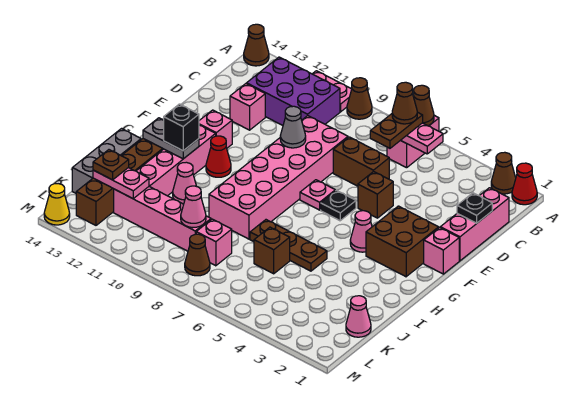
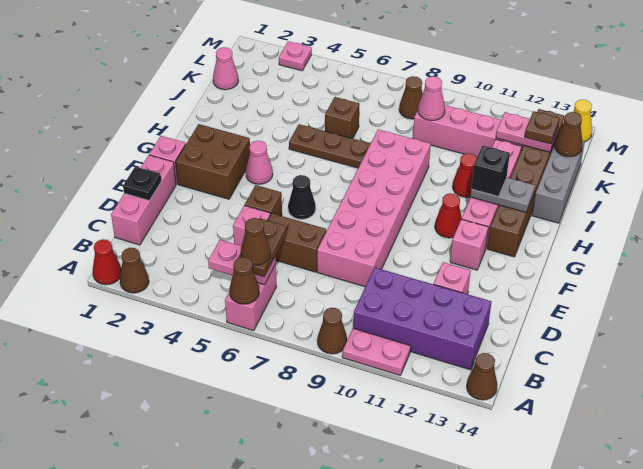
purple brick B10:C12 level 1 -> purple brick B10:C13 level 1
grey cone E9 level 2 -> none
black plate F6 level 1 -> black cone F6 level 1
pink plate F7 level 1 -> pink plate M3 level 1
pink cone I11 level 1 -> red cone I11 level 1
pink brick K8 level 1 -> pink brick D5 level 1
none -> brown cone K14 level 2

